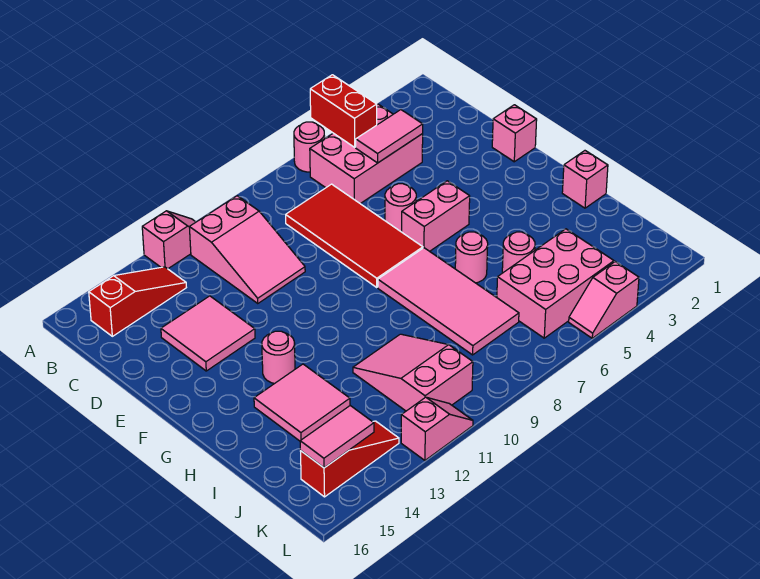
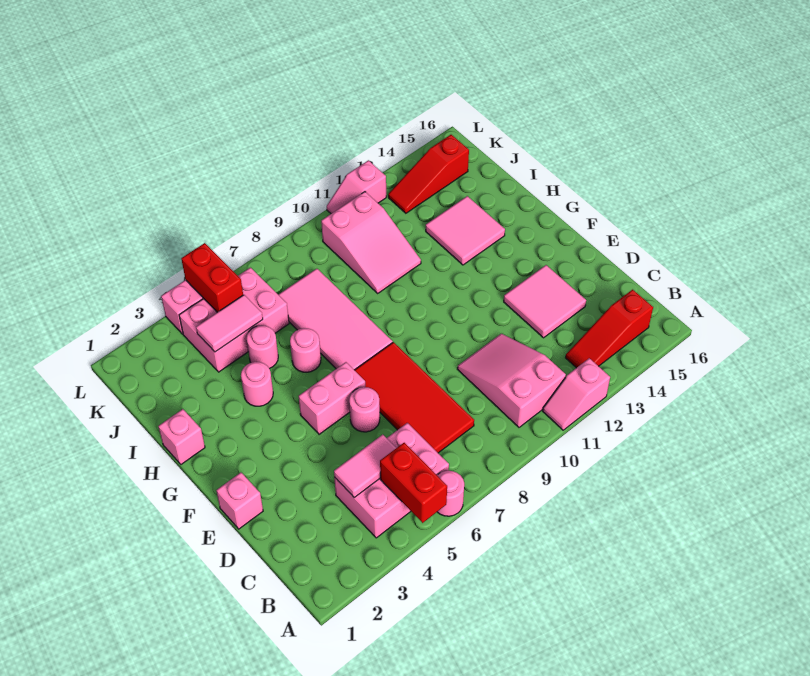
pink round brick G13 level 1 -> pink round brick H4 level 1
none -> red brick K5:L5 level 2
pink tile K14:K15 level 2 -> pink tile J4:J5 level 2

